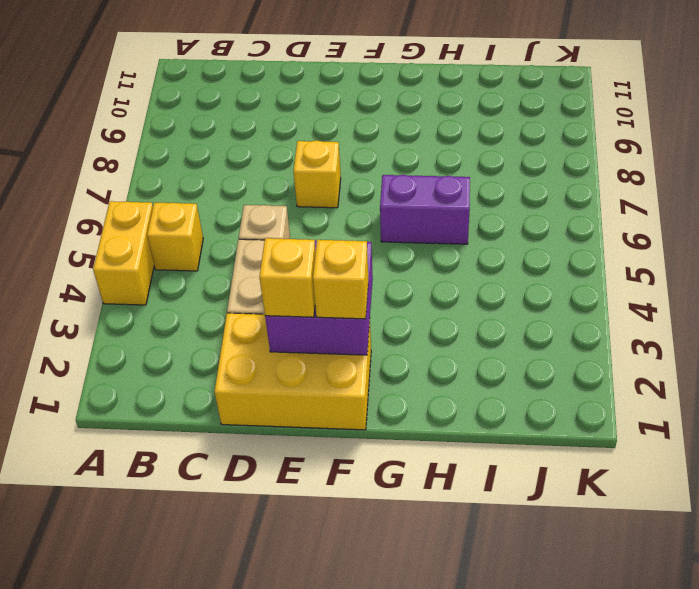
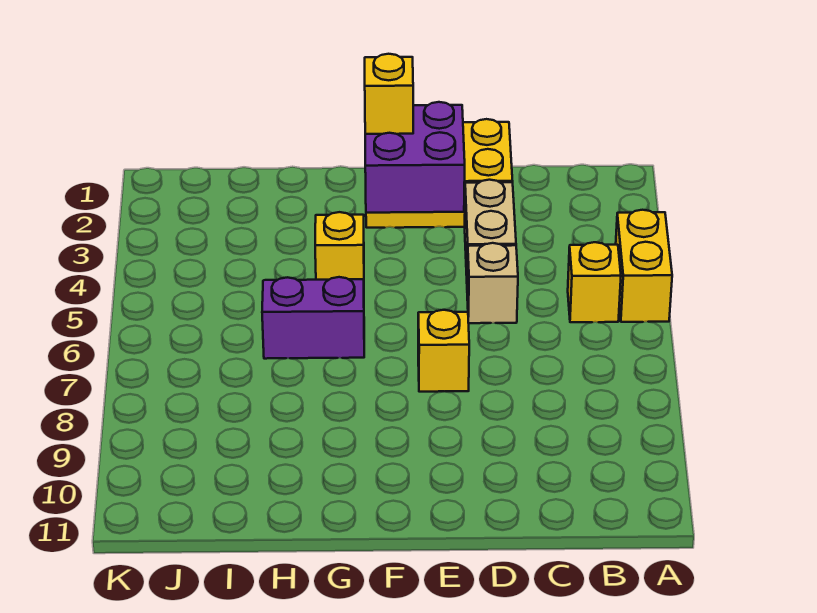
yellow brick E2 level 3 -> yellow brick G4 level 1

